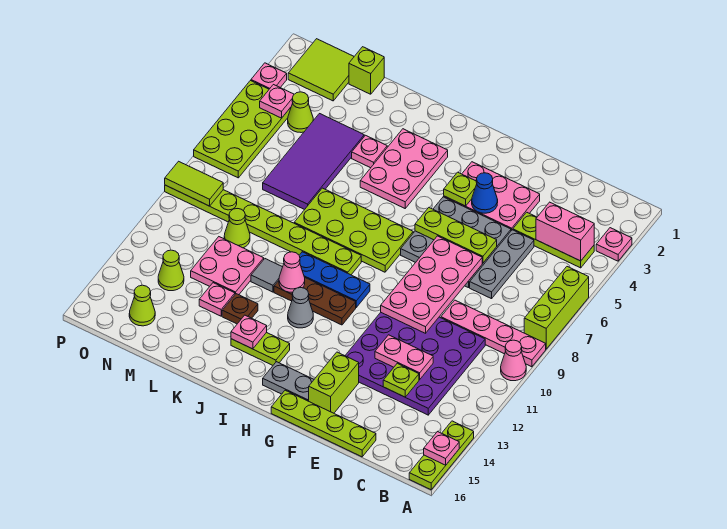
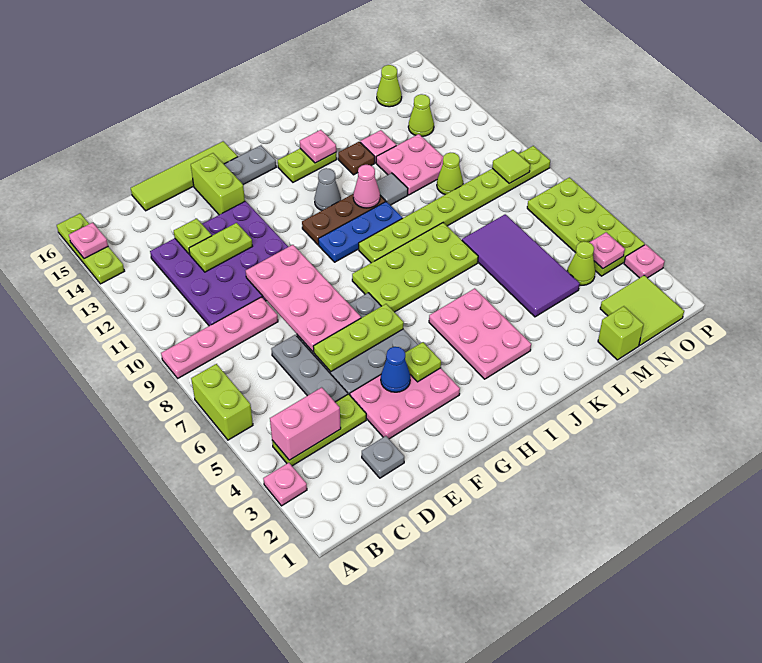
lime brick A6:A8 level 1 -> lime brick A6:A7 level 1
pink cone A10 level 1 -> none
none -> grey plate D2 level 1
pink plate D12:E12 level 2 -> lime plate D12:E12 level 2
lime plate D16:G16 level 1 -> lime tile D16:G16 level 1
pink plate K4 level 1 -> none
lime tile O9:P9 level 2 -> lime tile O9 level 2

